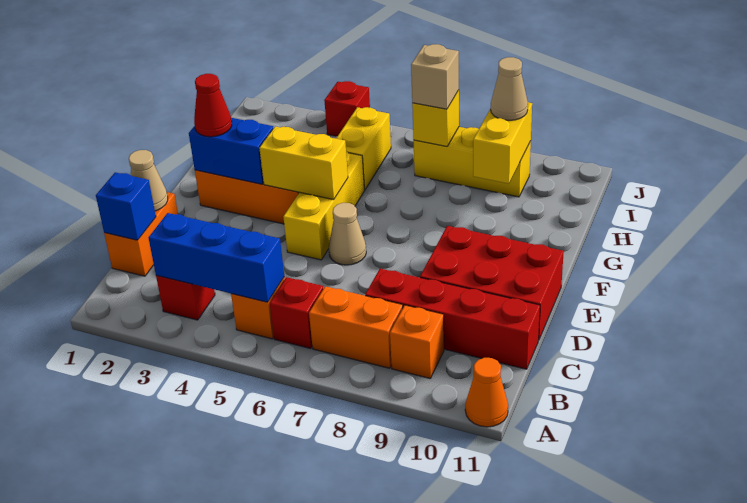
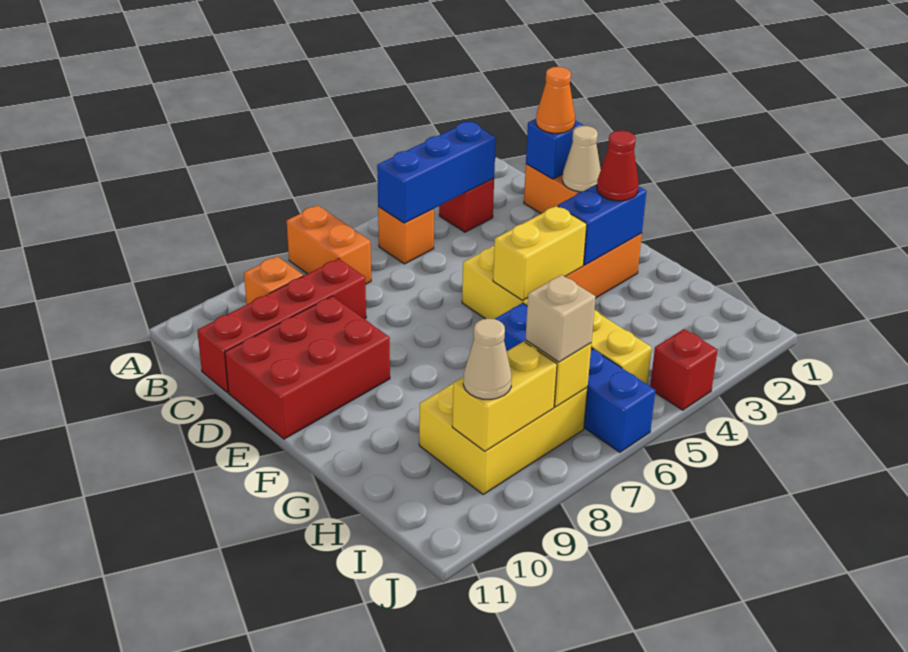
orange cone A11 level 1 -> orange cone C1 level 3
red brick B6 level 1 -> none
orange brick B7:B8 level 1 -> orange brick A7:B7 level 1
tan cone E6 level 1 -> none
none -> blue brick G6:J6 level 1
yellow brick H9:I9 level 2 -> yellow brick I8:I9 level 2
yellow brick I7:I9 level 1 -> yellow brick H7:I9 level 1

